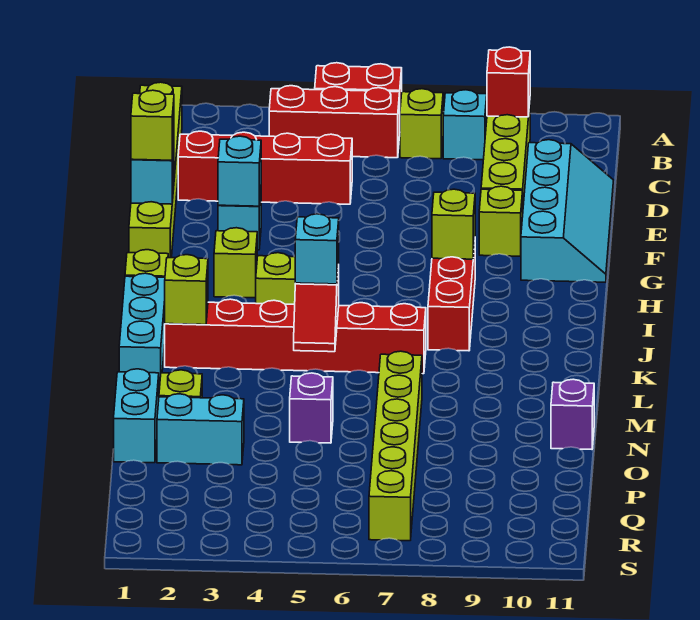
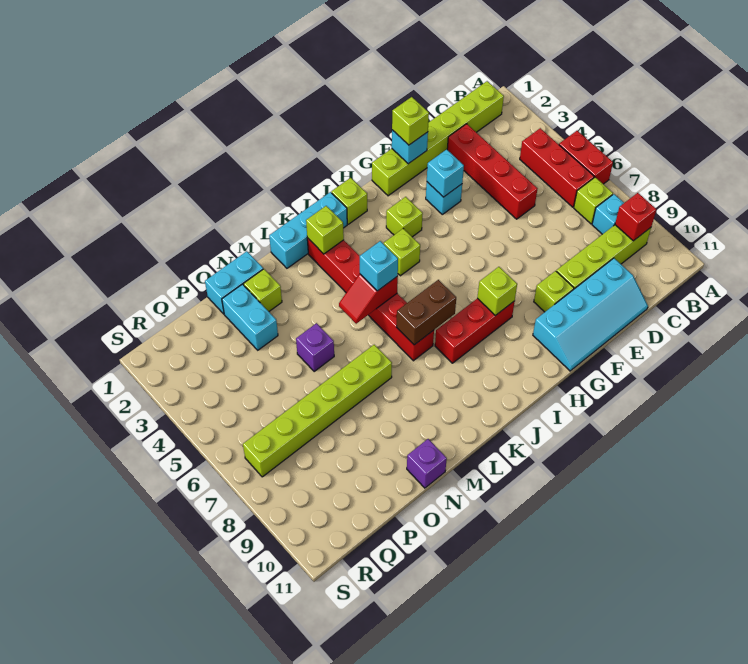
none -> brown brick J7:K7 level 2

